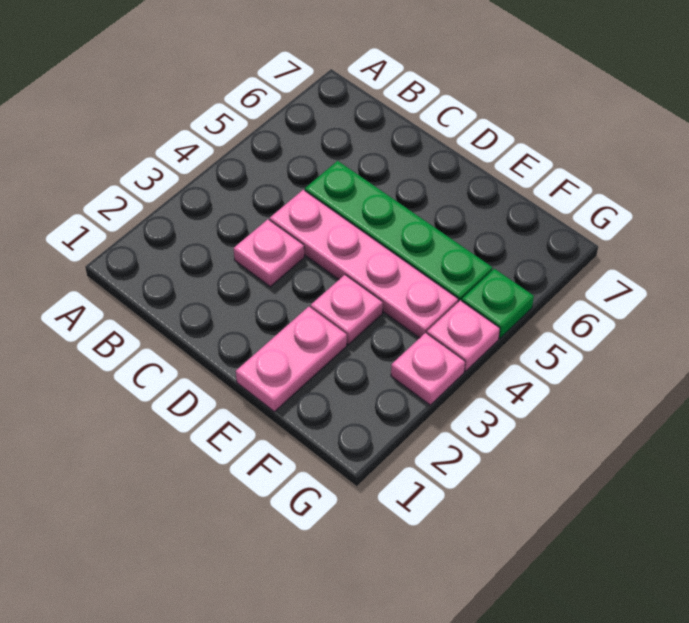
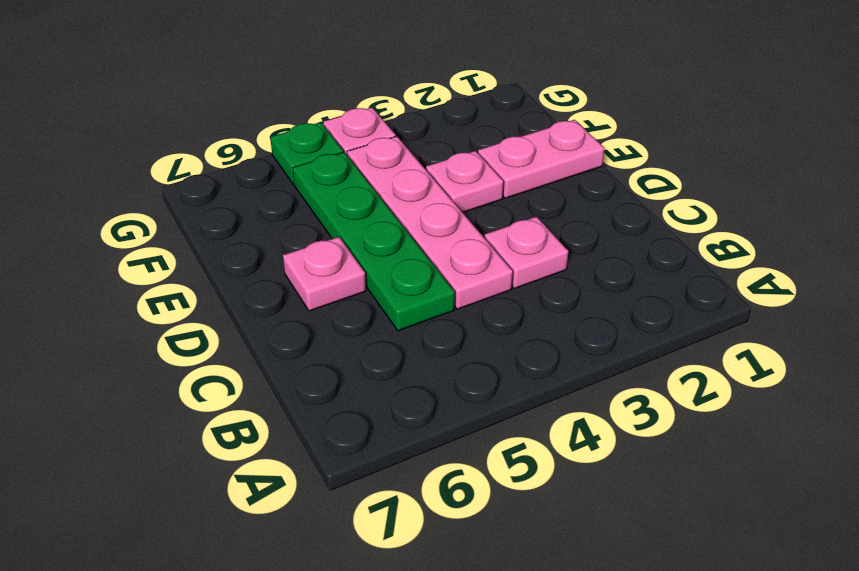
pink plate G3 level 1 -> pink plate D6 level 1

